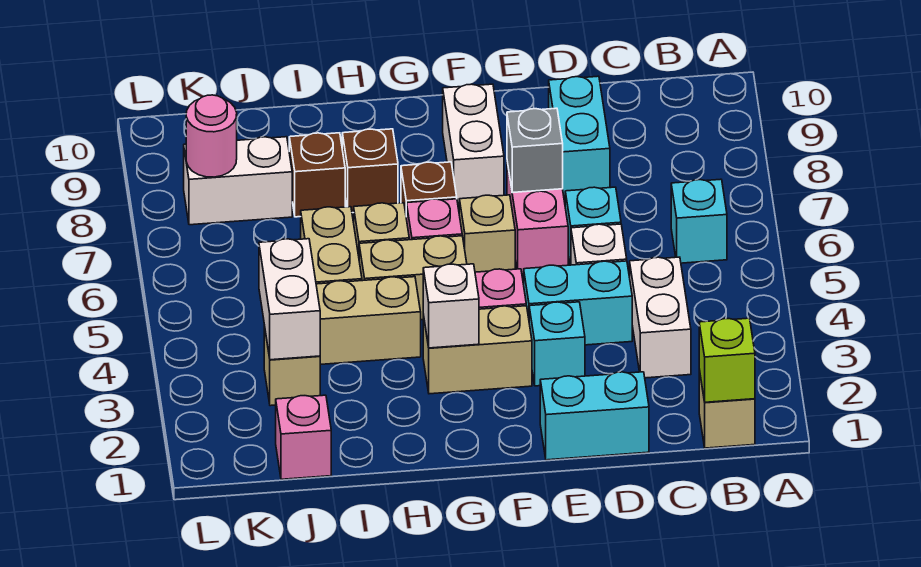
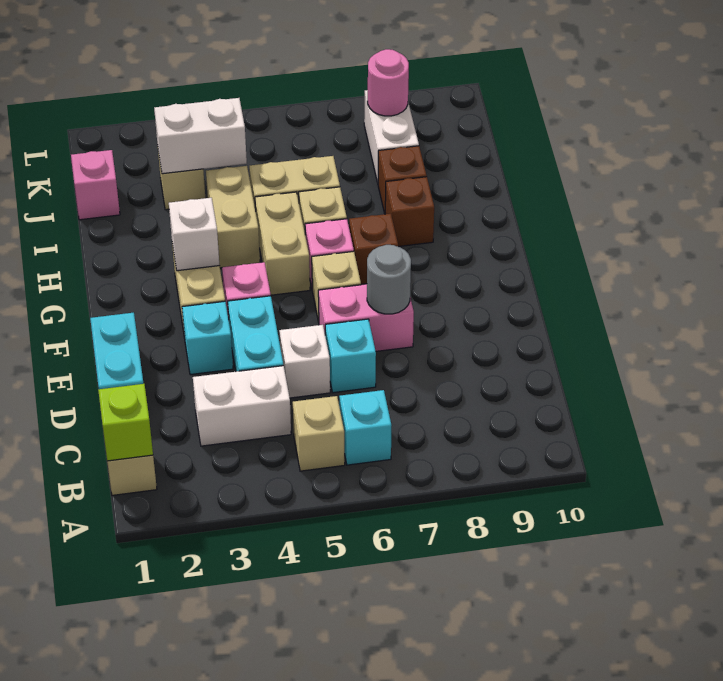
none -> tan brick B5 level 1
cyan brick D8:D9 level 1 -> none
grey brick E7 level 2 -> grey round brick E7 level 2
white brick F8:F9 level 1 -> none

